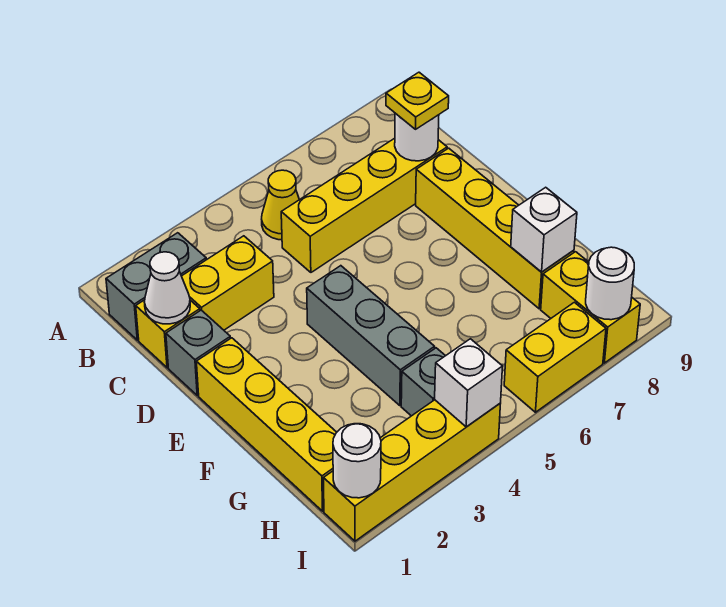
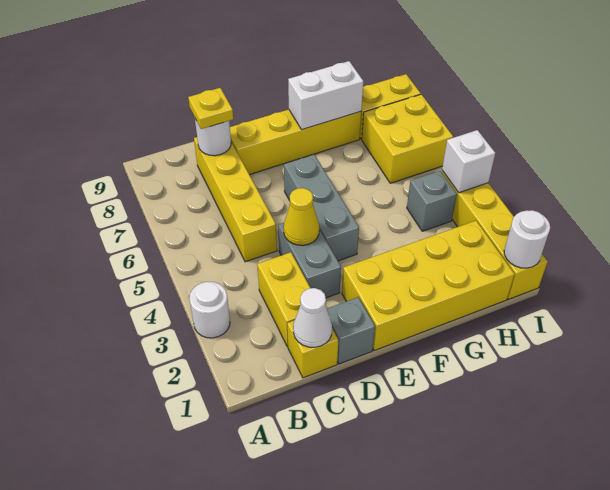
grey brick B1:B2 level 1 -> grey brick D3:D4 level 1
yellow cone B5 level 1 -> yellow cone D4 level 2
yellow brick E1:H1 level 1 -> yellow brick E1:H2 level 1
grey brick E4:G4 level 1 -> grey brick E4:E6 level 1
white brick G8 level 2 -> white brick F8:G8 level 2
yellow brick I6:I7 level 1 -> yellow brick H6:I7 level 1
white round brick I8 level 2 -> white round brick A3 level 1

